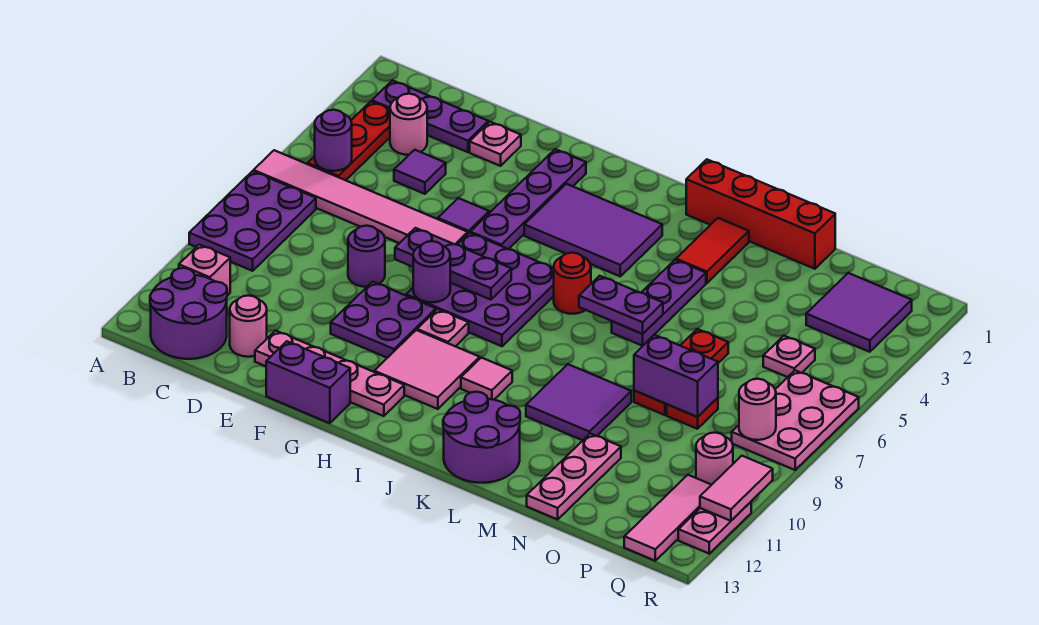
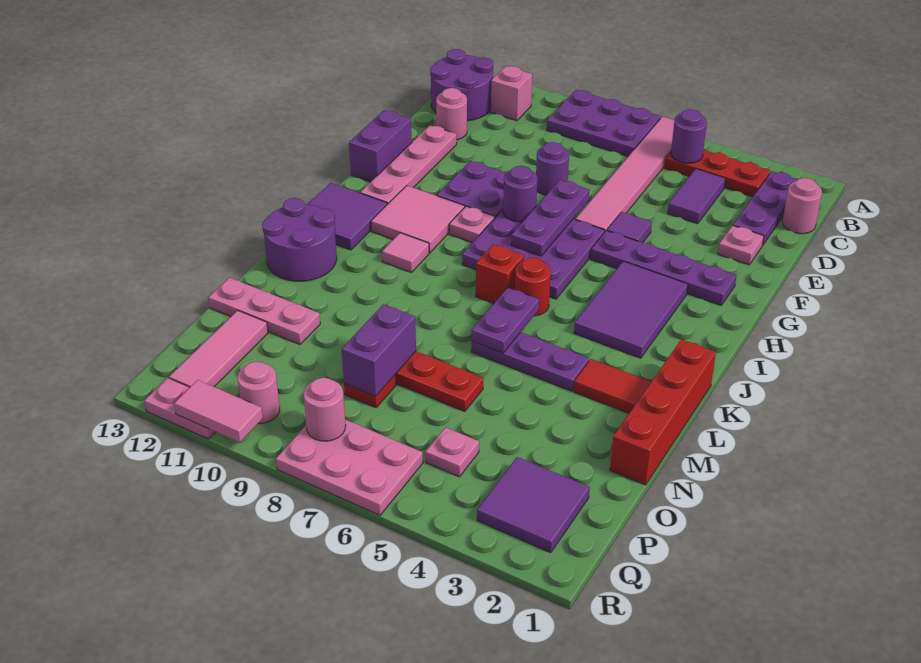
pink round brick C3 level 1 -> pink round brick C1 level 1
purple tile D4 level 1 -> purple tile C4:D4 level 1
none -> red brick J7 level 1
purple tile L9:M10 level 1 -> purple tile I12:J13 level 1
pink tile Q11:Q13 level 1 -> pink tile O12:Q12 level 1

